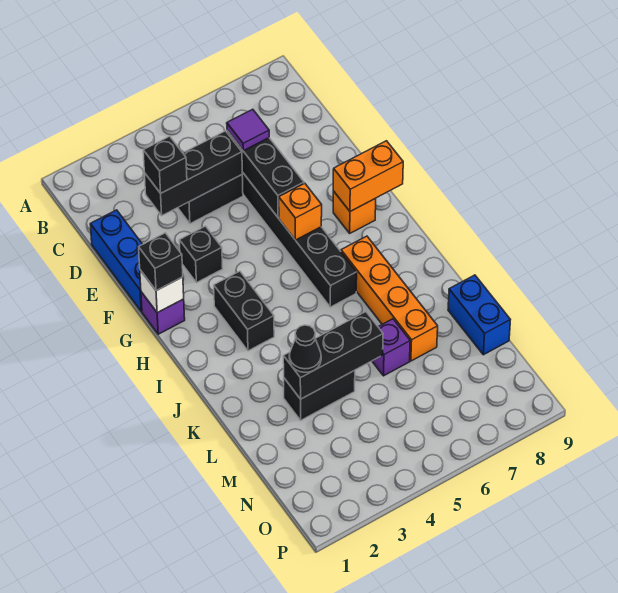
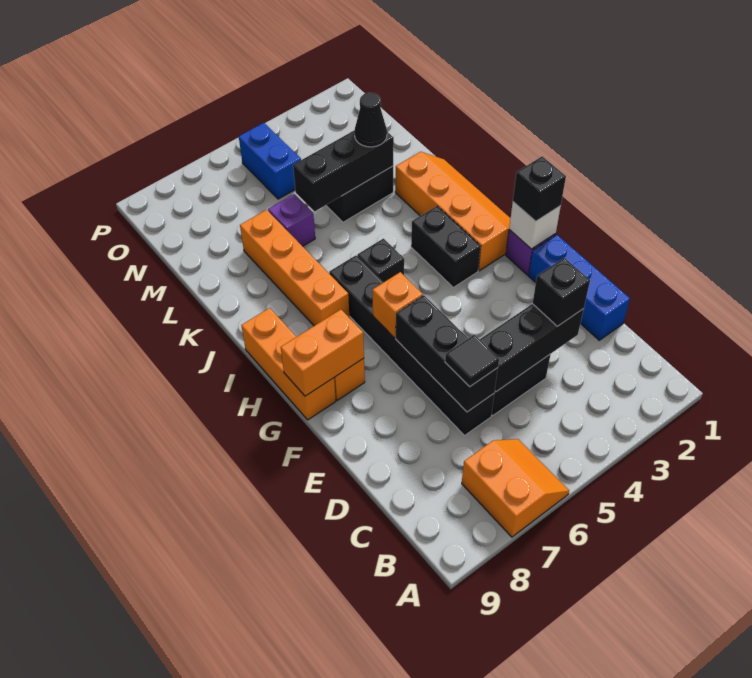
none -> orange slope A6:B7 level 1 top 7
purple tile D6 level 3 -> black tile D6 level 3
black brick F3 level 1 -> black brick I5 level 1
none -> orange brick G9:I9 level 1
none -> orange slope H1:K2 level 1 top 2
blue brick L9:M9 level 1 -> blue brick N5:O5 level 1

